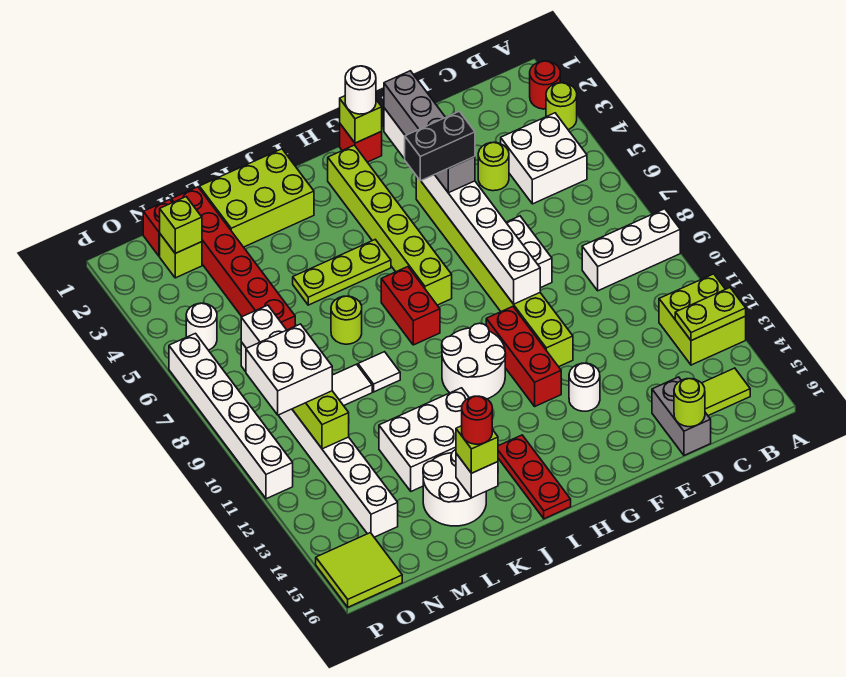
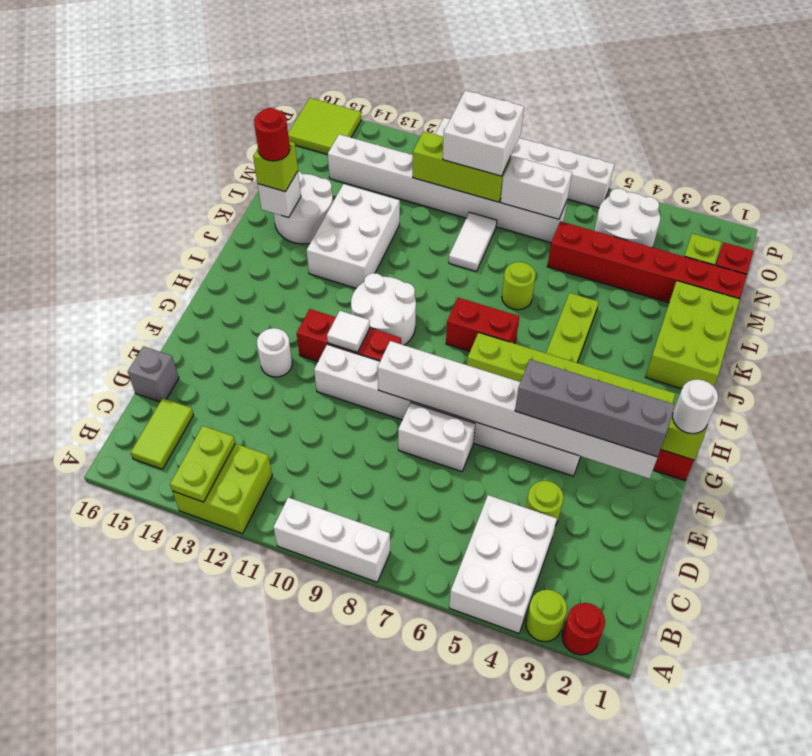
white brick A9:C9 level 1 -> white brick A8:A10 level 1
white brick B4:C5 level 1 -> white brick A4:C5 level 1
grey brick D15:D16 level 1 -> grey brick D16 level 1
lime round brick D16 level 2 -> none
lime brick F4:F11 level 1 -> white brick F4:F11 level 1
black brick F5:G5 level 4 -> none
red plate I14:I16 level 1 -> none
white tile K9 level 1 -> white tile G11 level 2
lime brick N2 level 2 -> none
white round brick O5 level 1 -> white round brick N4:O5 level 1

